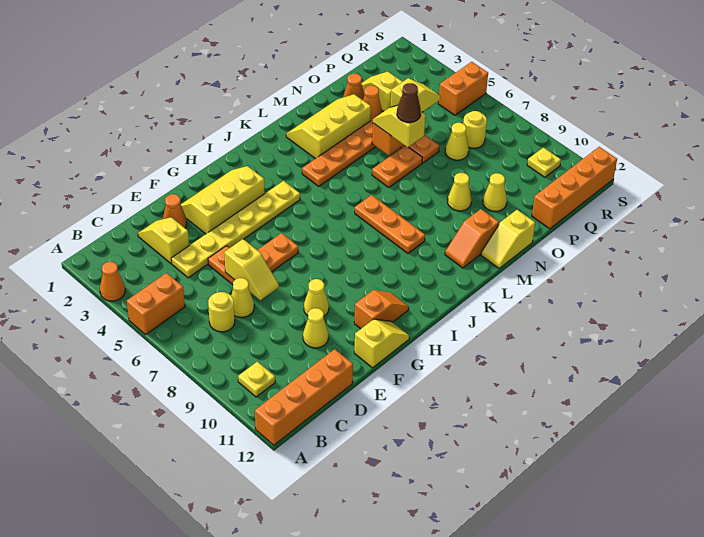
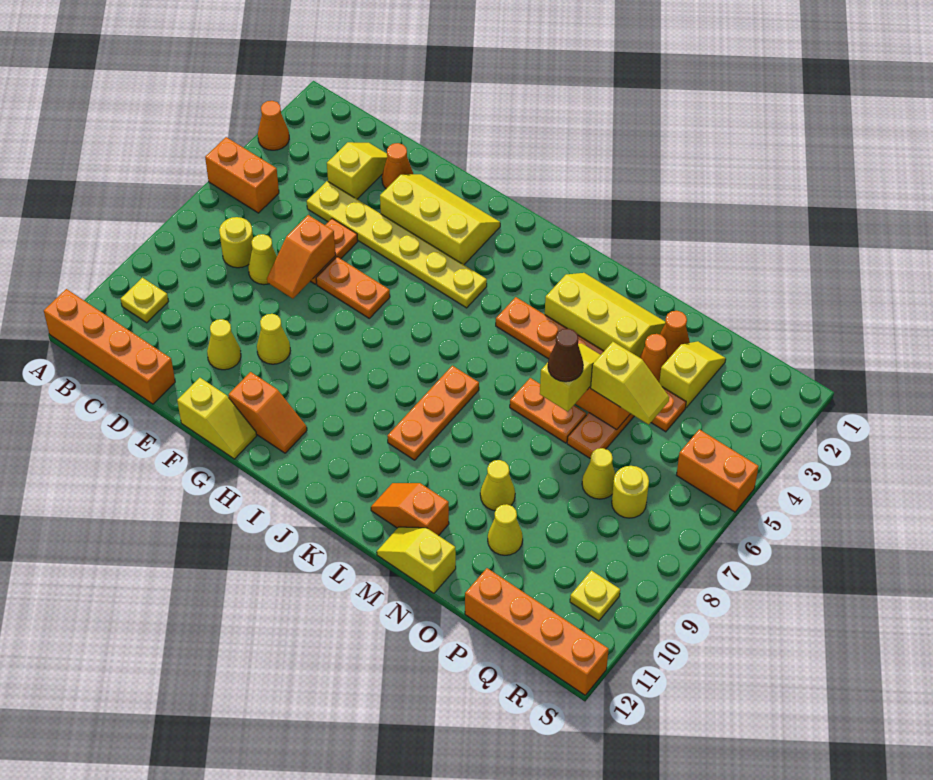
yellow slope E6:E7 level 2 top 6 -> orange slope E6:E7 level 2 top 6

